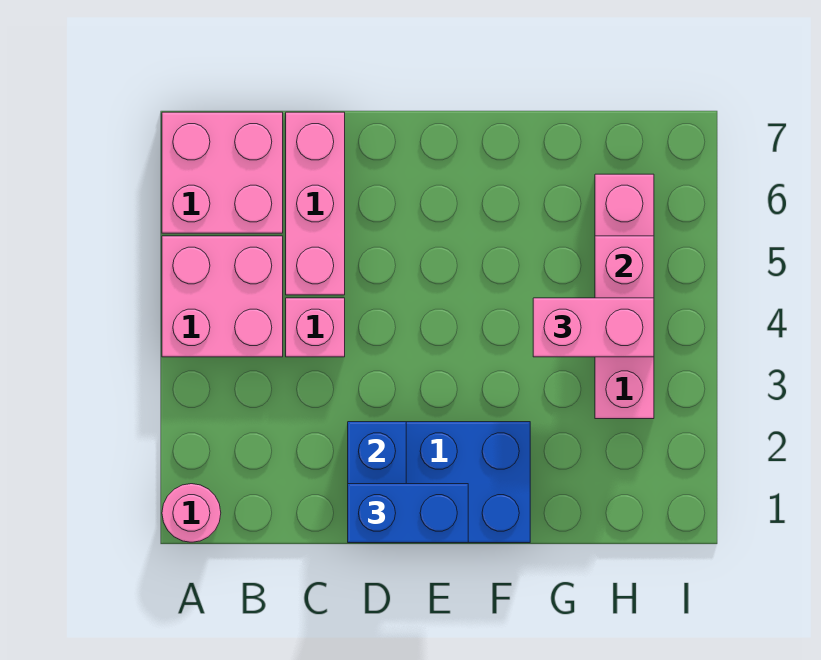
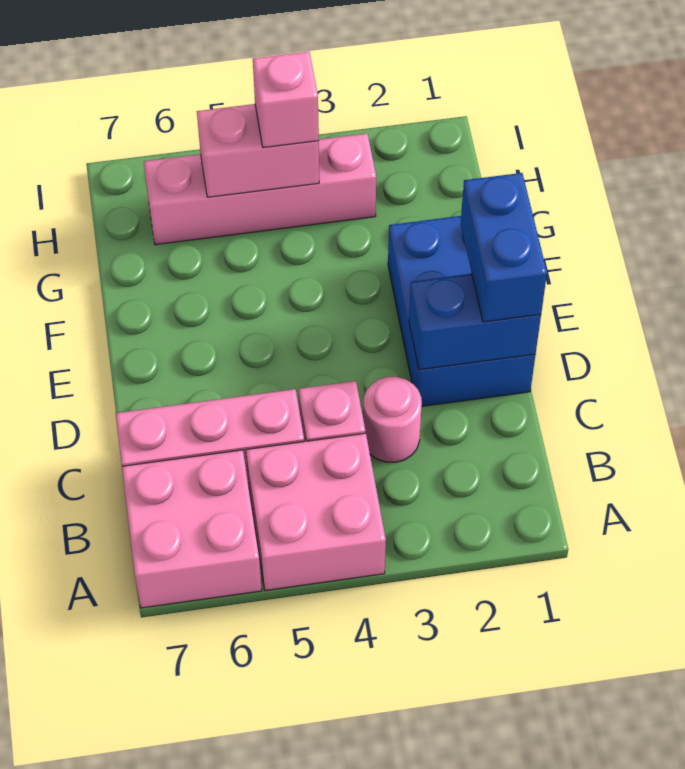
pink round brick A1 level 1 -> pink round brick C3 level 1
pink brick G4:H4 level 3 -> pink brick H4 level 3

